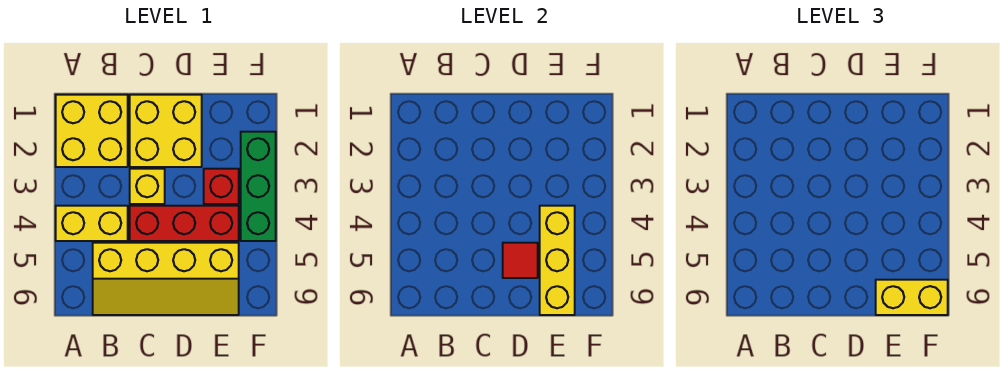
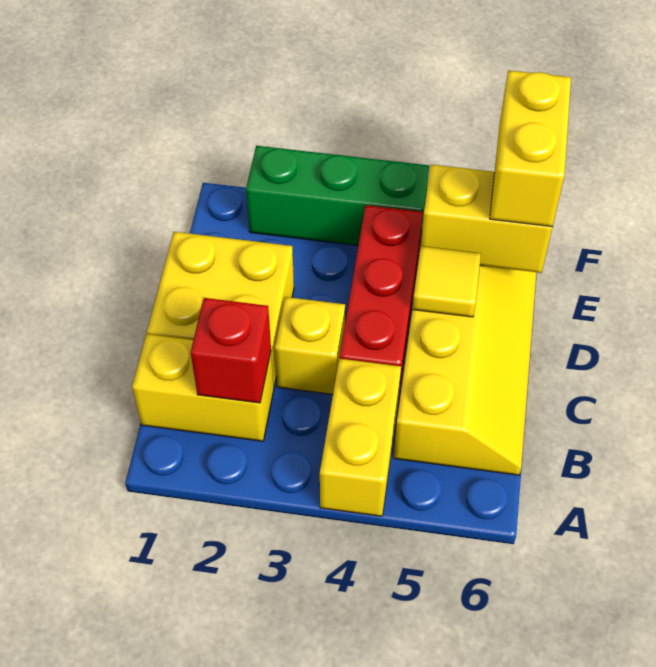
yellow brick A1:B2 level 1 -> yellow brick B1:B2 level 1
red tile D5 level 2 -> yellow tile D5 level 2
red brick E3 level 1 -> red brick B2 level 2
yellow brick E4:E6 level 2 -> yellow brick E5:E6 level 2

